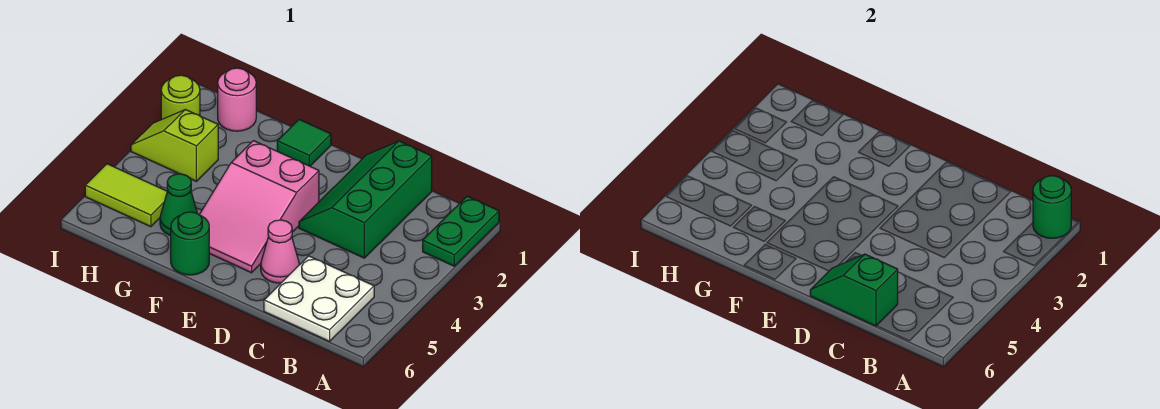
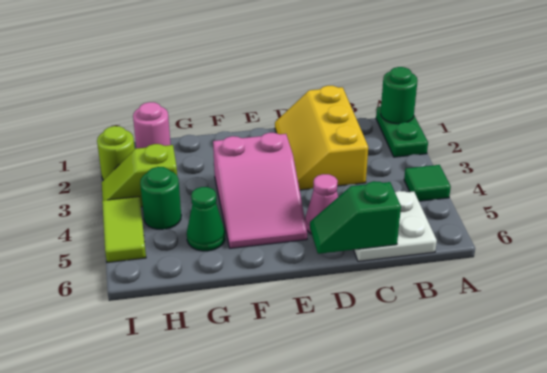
green slope C1:D3 level 1 top C -> yellow slope C1:D3 level 1 top C
green tile F1 level 1 -> green tile A4 level 1
green round brick F6 level 1 -> green round brick H4 level 1
lime tile H5:I5 level 1 -> lime tile I4:I5 level 1

